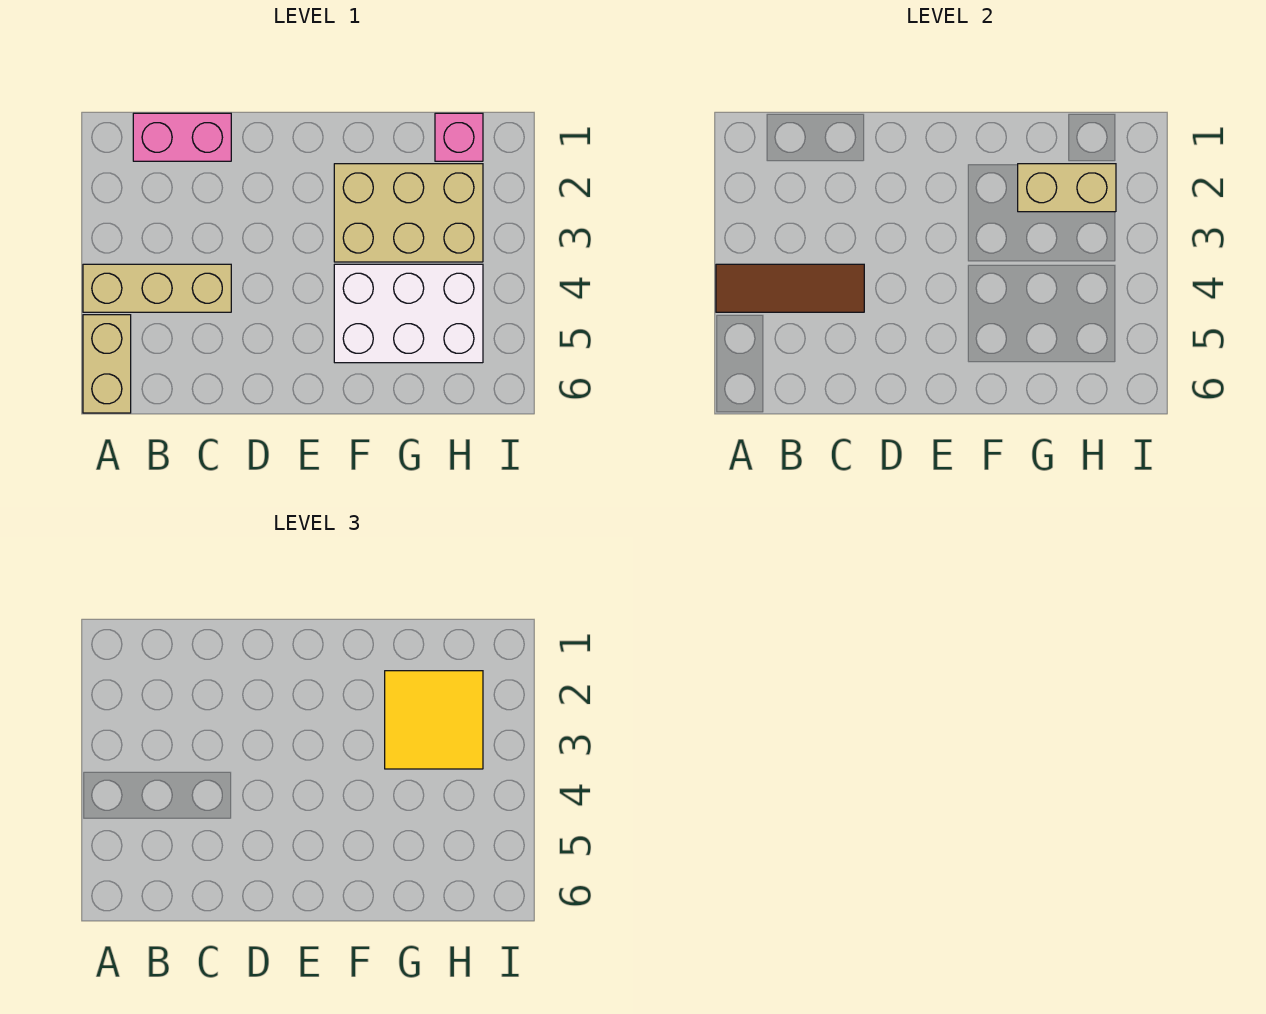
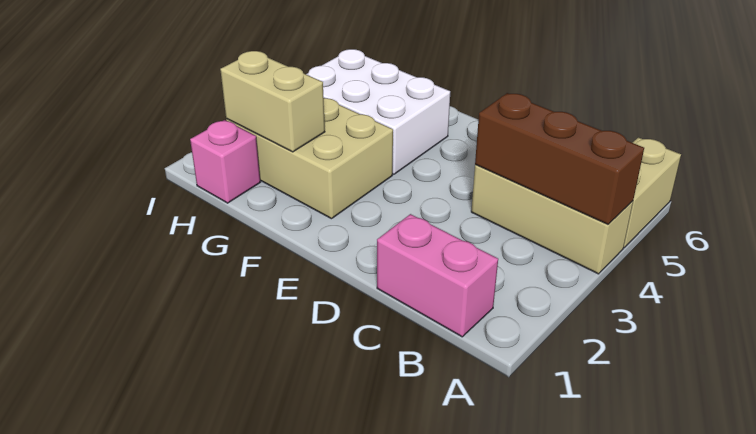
brown tile A4:C4 level 2 -> brown brick A4:C4 level 2
yellow tile G2:H3 level 3 -> none

